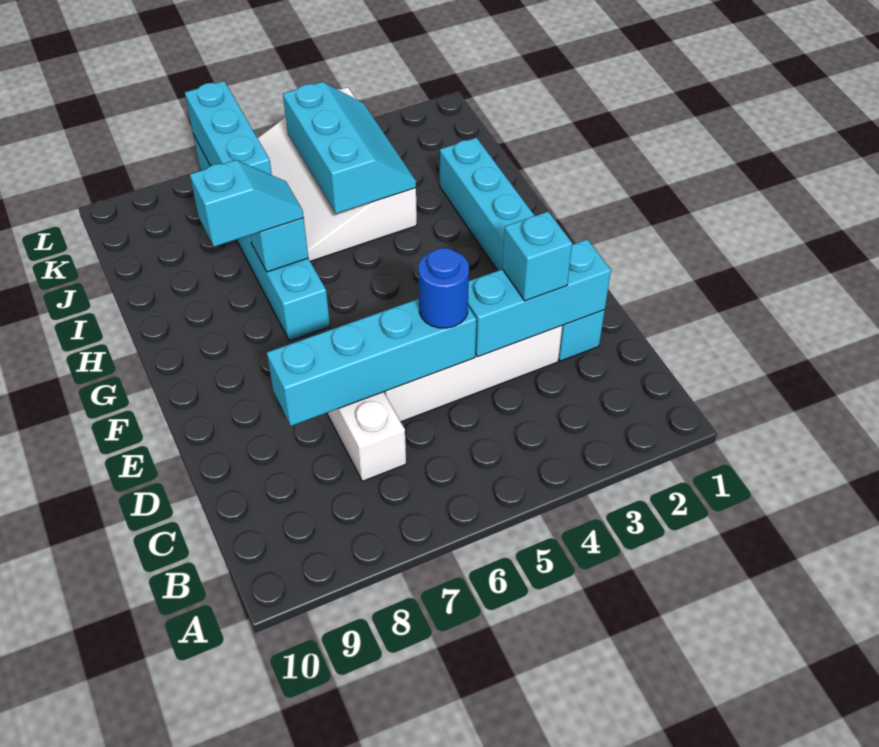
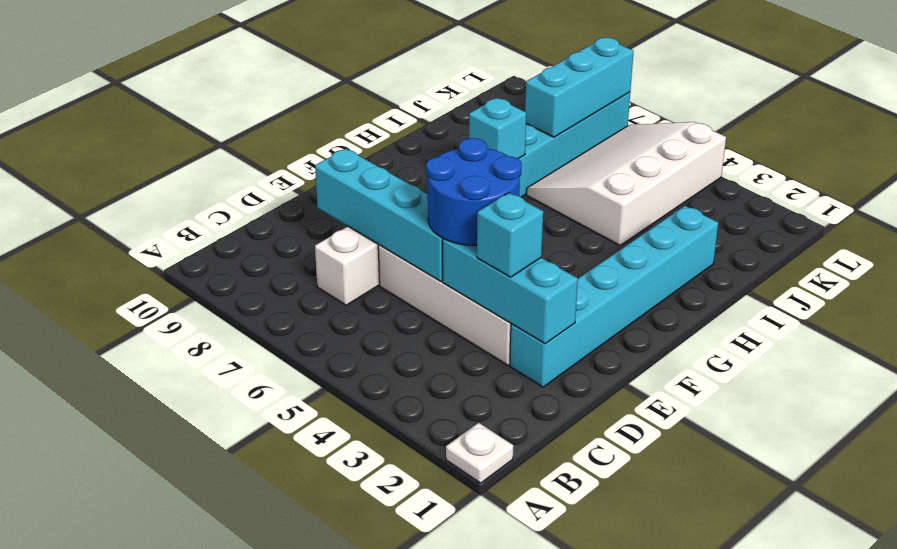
none -> white plate A1 level 1
blue round brick D5 level 3 -> blue round brick D4:E5 level 3
cyan slope H7:H8 level 3 top 8 -> none
cyan slope I4:K5 level 2 top 5 -> none

